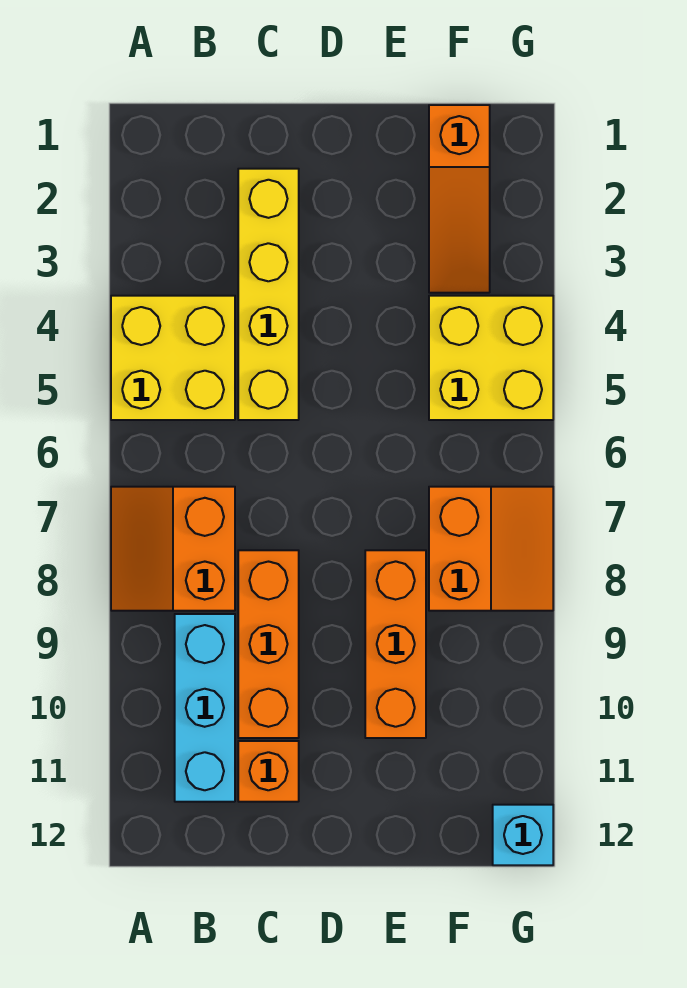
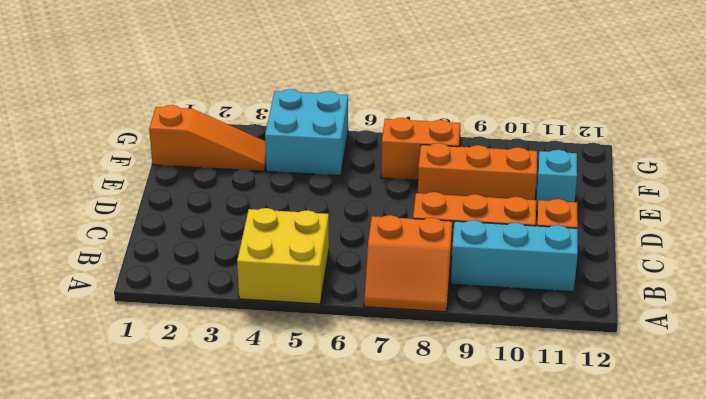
yellow brick C2:C5 level 1 -> none
yellow brick F4:G5 level 1 -> cyan brick F4:G5 level 1
cyan brick G12 level 1 -> cyan brick E11 level 1

